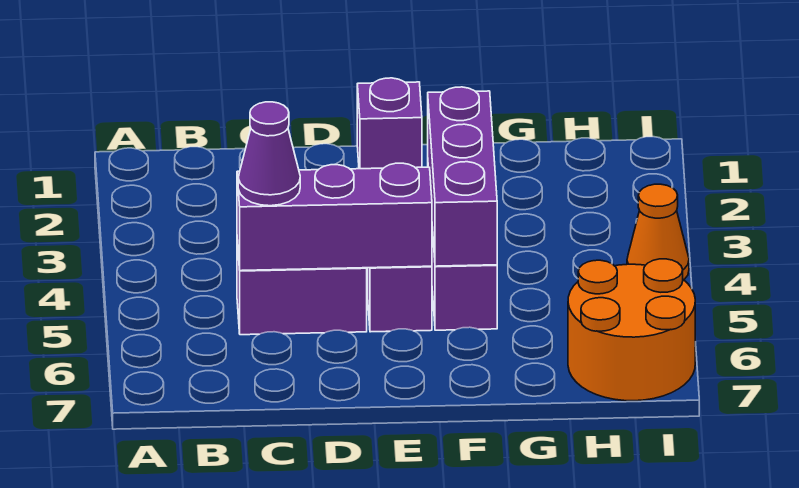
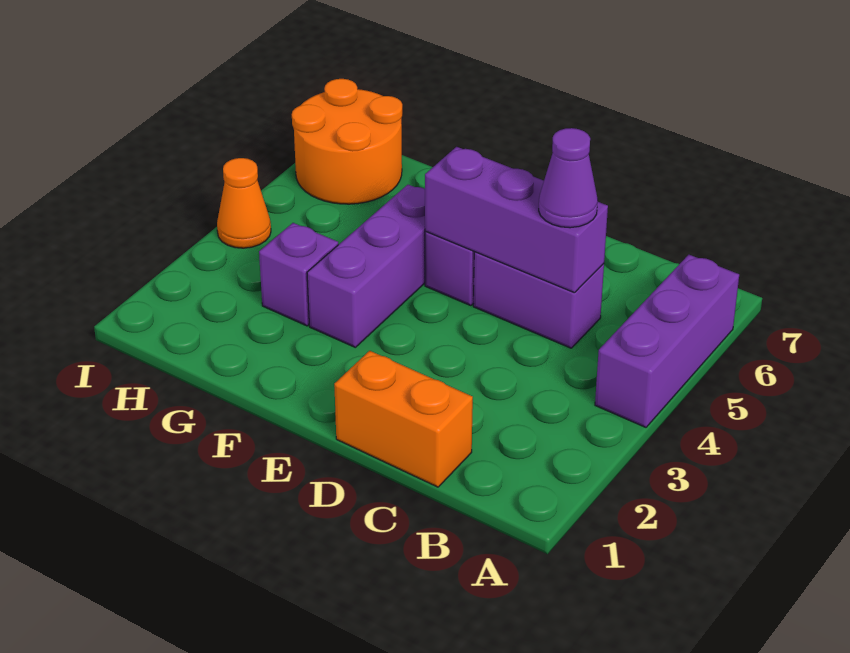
none -> orange brick C1:D1 level 1
purple brick E1 level 1 -> purple brick G3 level 1
purple brick F3:F5 level 2 -> purple brick A4:A6 level 1

